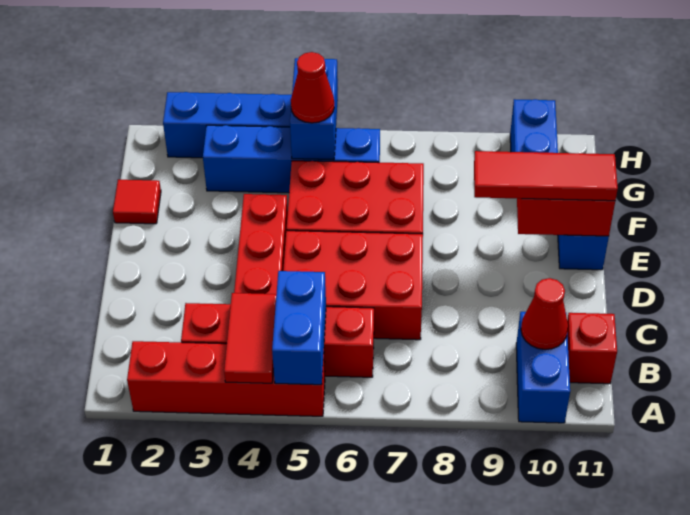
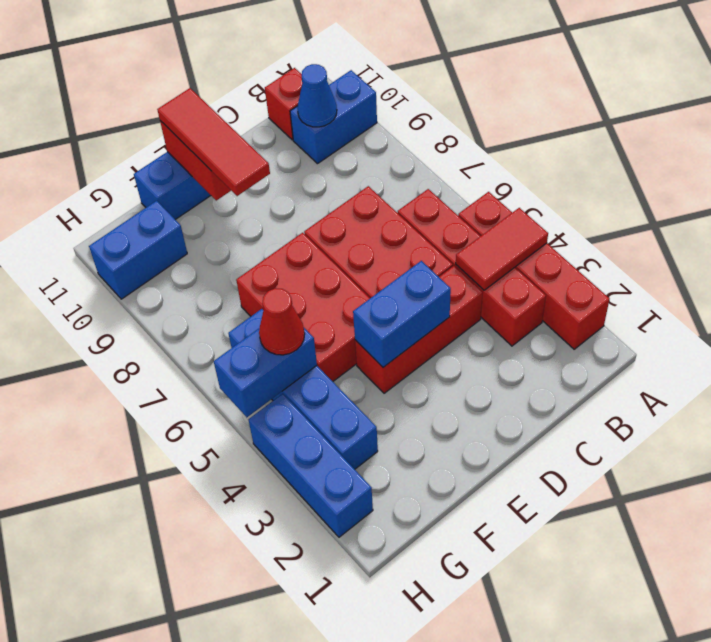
blue brick A5:B5 level 2 -> blue brick D4:E4 level 2
red cone B10 level 2 -> blue cone B10 level 2
red tile F1 level 1 -> none

